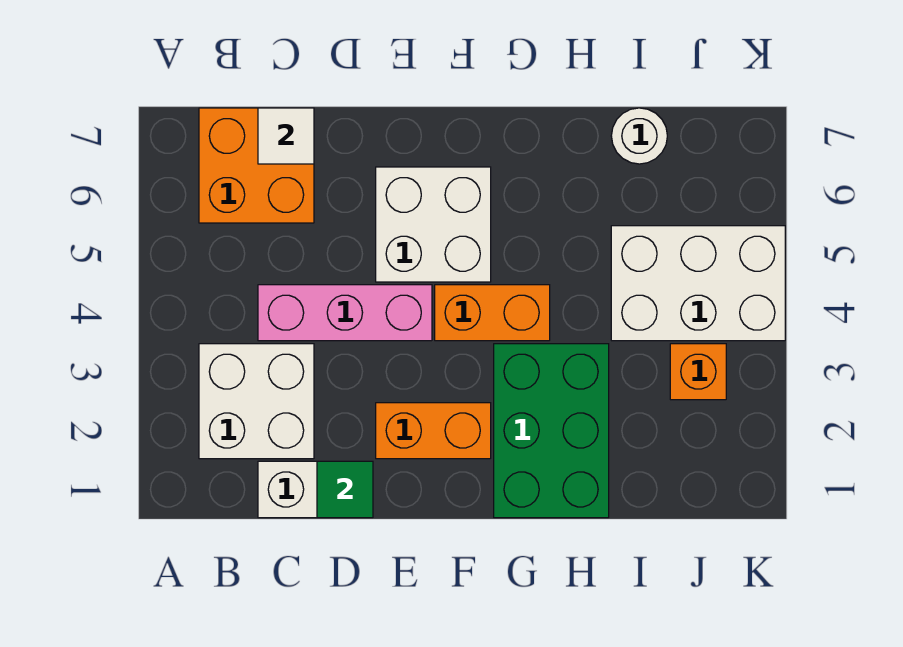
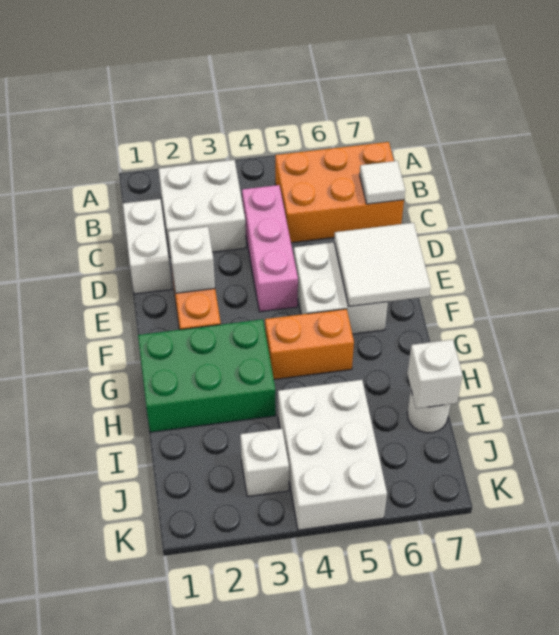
orange brick B6:C7 level 1 -> orange brick B5:C7 level 1
green tile D1 level 2 -> none
none -> white brick E2 level 2
none -> white tile E6:F7 level 2
orange brick F4:G4 level 1 -> orange brick G4:G5 level 1
none -> white brick I7 level 2
orange brick J3 level 1 -> white brick J3 level 1

